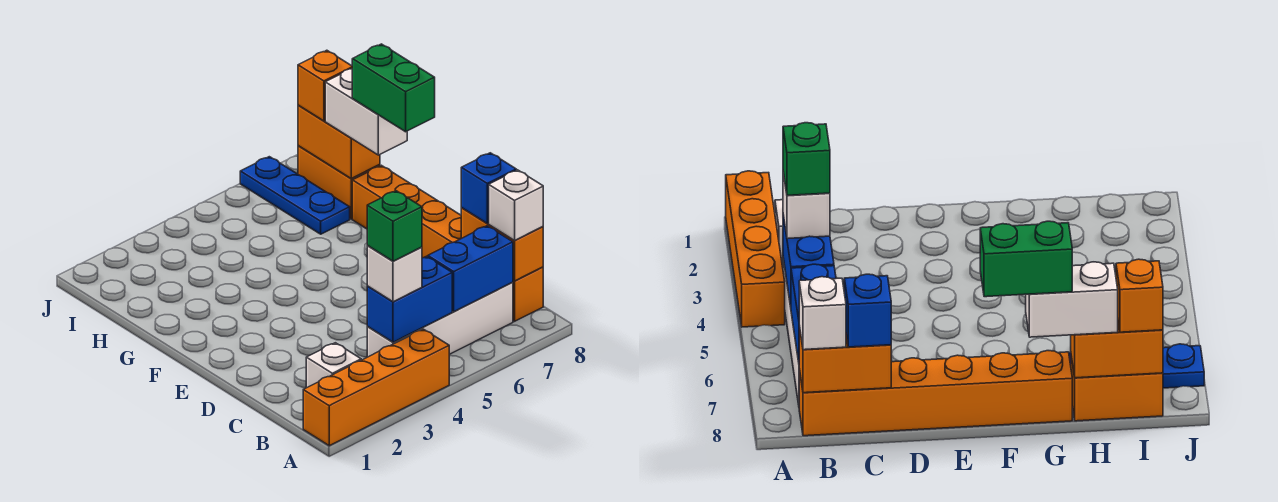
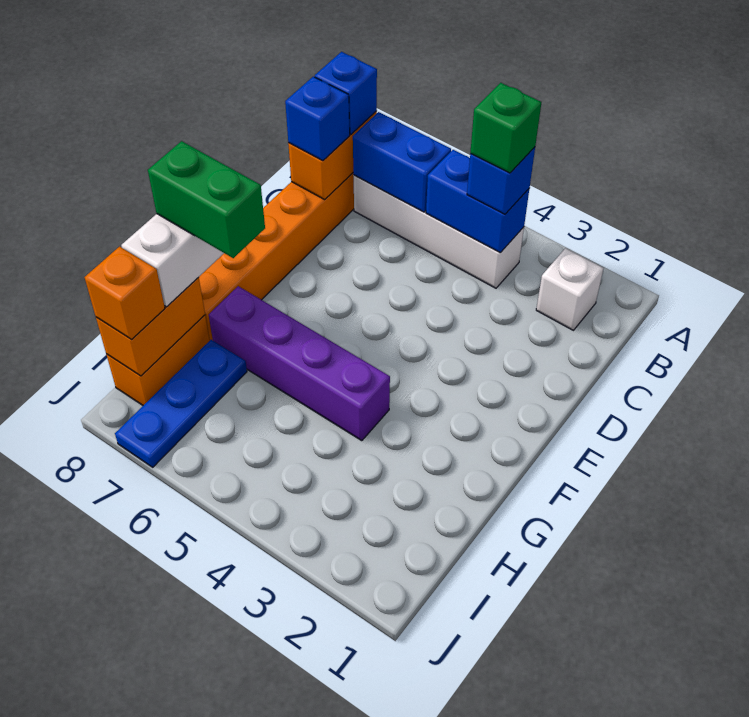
orange brick A1:A4 level 1 -> none
white brick B4 level 3 -> blue brick B4 level 3
white brick B8 level 3 -> blue brick B8 level 3
green brick F8:G8 level 4 -> green brick G7:G8 level 4
none -> purple brick G4:G7 level 1

